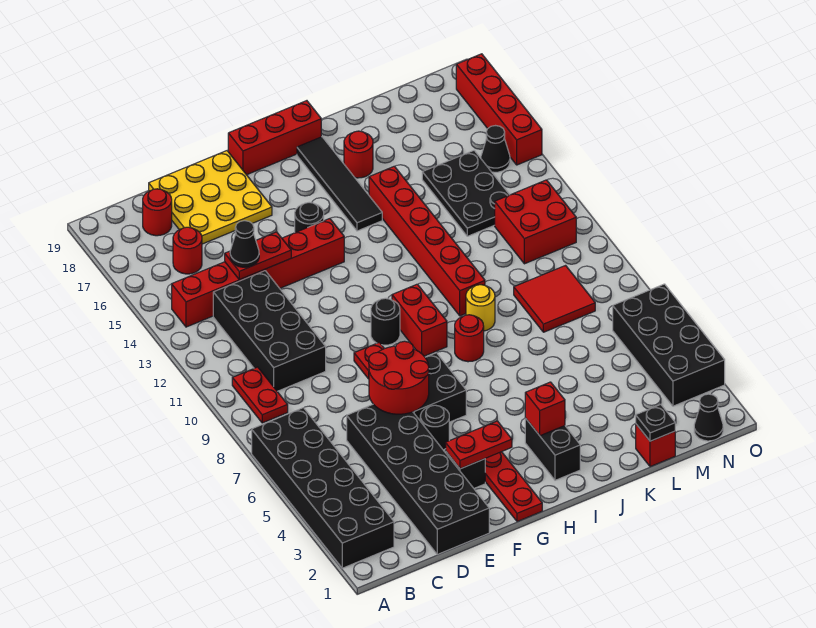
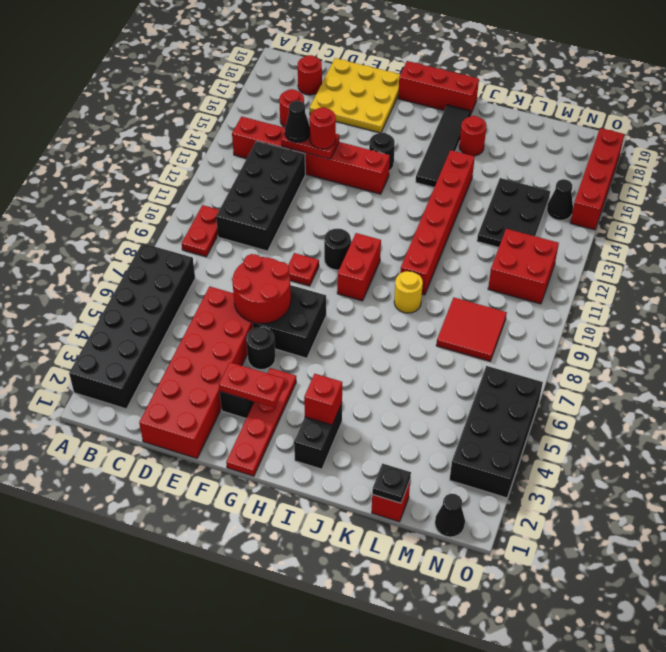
black brick D1:E6 level 1 -> red brick D1:E6 level 1
red round brick I8 level 1 -> red round brick E14 level 3

